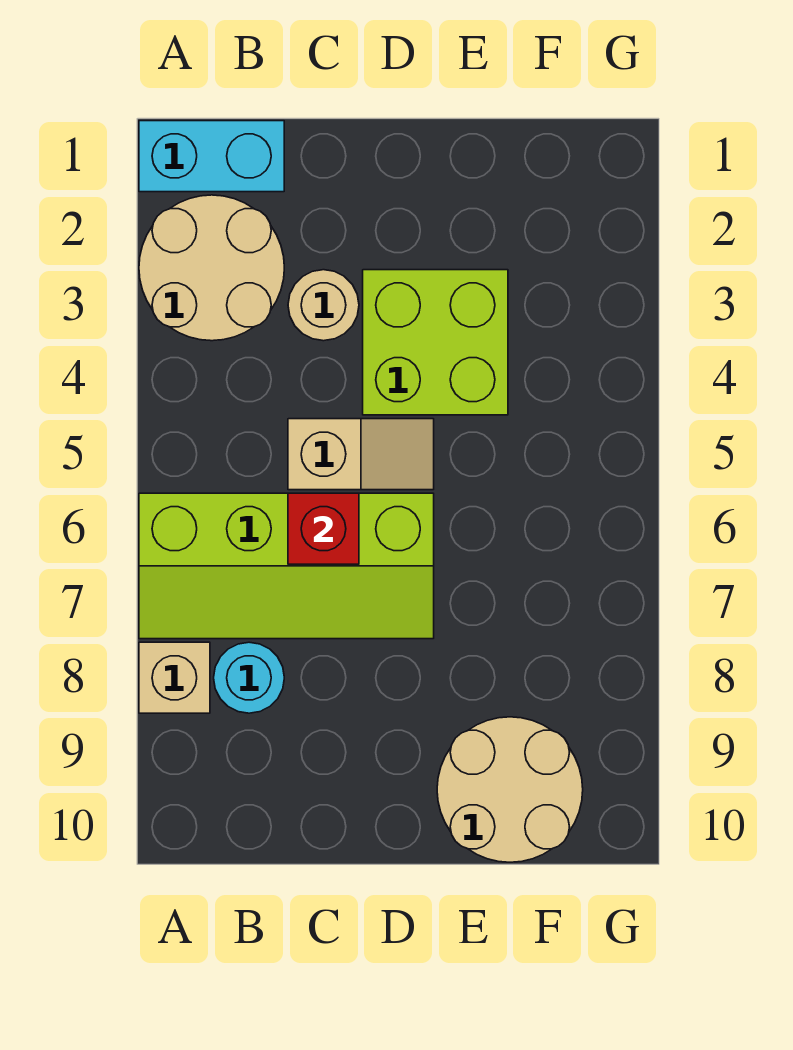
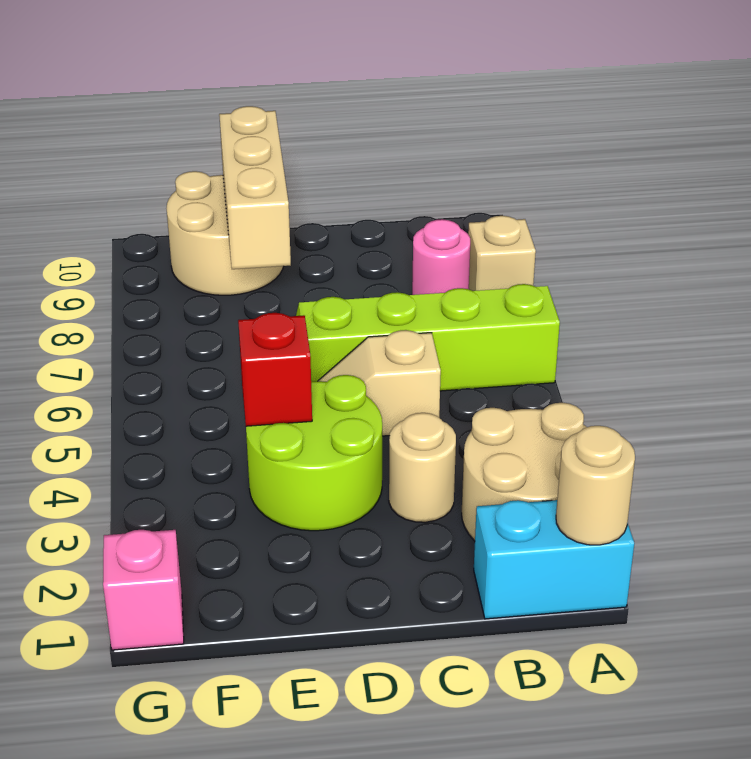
none -> tan round brick A1 level 2
cyan round brick B8 level 1 -> pink round brick B8 level 1
red brick C6 level 2 -> red brick E4 level 2
lime brick D3:E4 level 1 -> lime round brick D3:E4 level 1
none -> tan brick E8:E10 level 2
none -> pink brick G1 level 1

